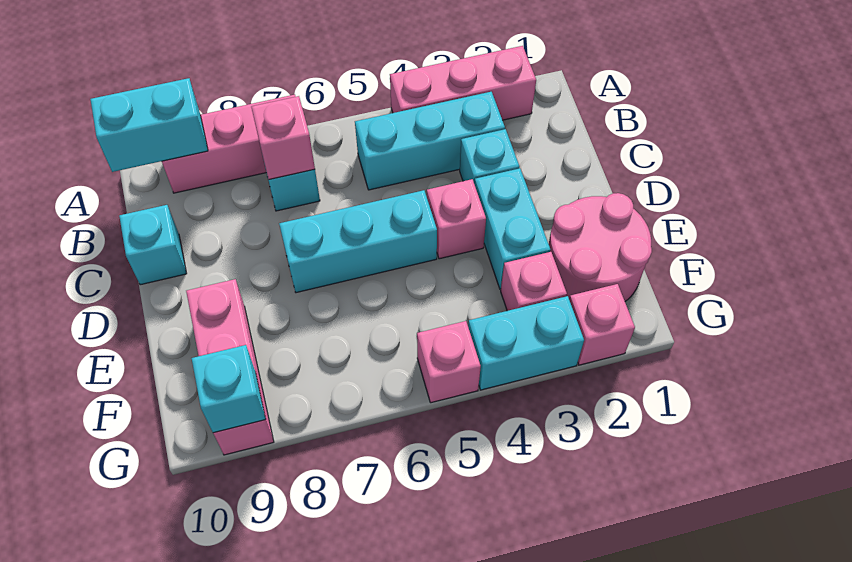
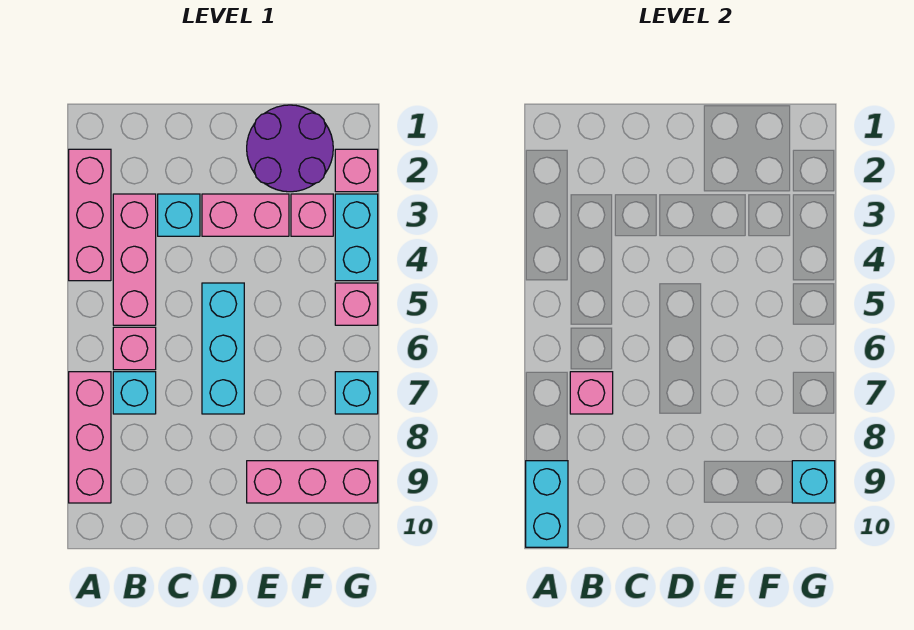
cyan brick B3:B5 level 1 -> pink brick B3:B5 level 1
cyan brick C10 level 1 -> cyan brick G7 level 1
cyan brick D3:E3 level 1 -> pink brick D3:E3 level 1
pink brick D4 level 1 -> pink brick B6 level 1
pink round brick E1:F2 level 1 -> purple round brick E1:F2 level 1

